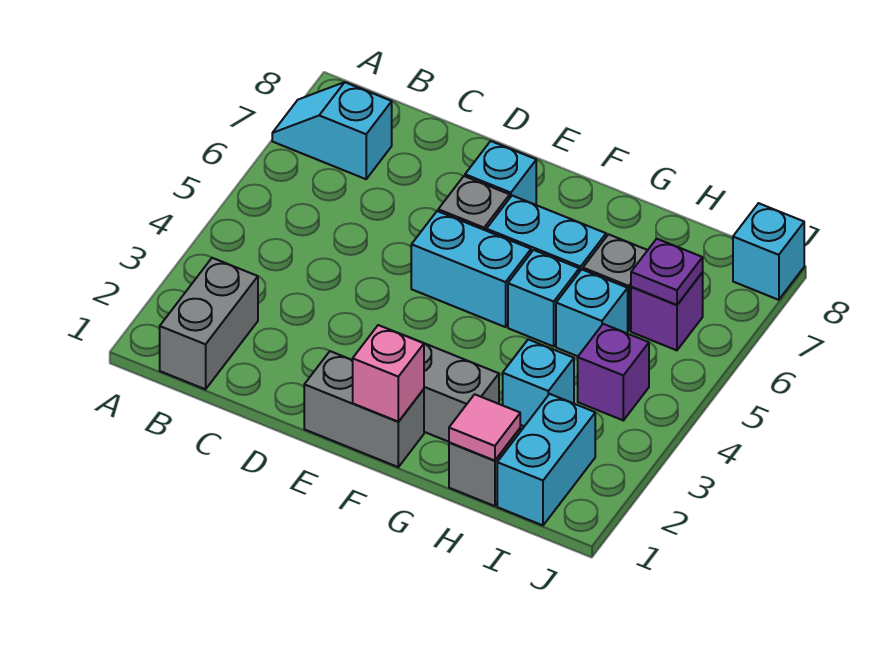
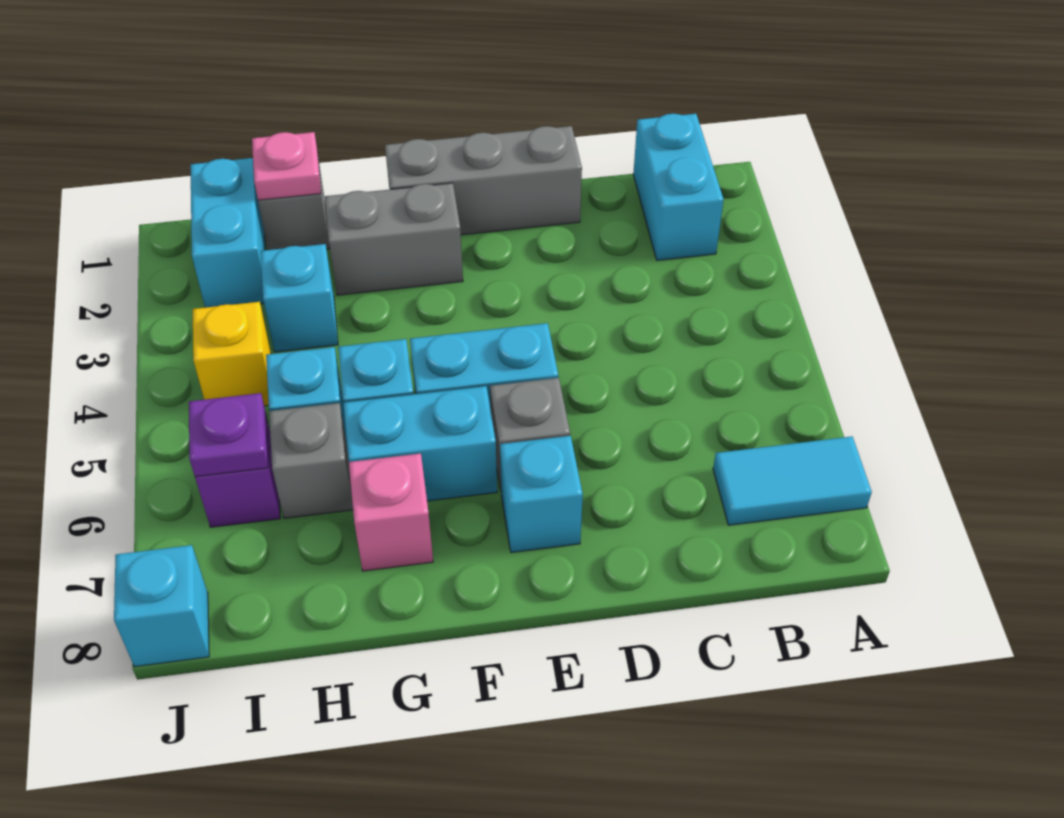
cyan slope A7:B7 level 1 top B -> cyan tile A7:B7 level 1
grey brick B1:B2 level 1 -> cyan brick B1:B2 level 1
grey brick E1:F1 level 1 -> grey brick D1:F1 level 1
pink brick F1 level 2 -> pink brick G7 level 1
pink tile H1 level 2 -> pink plate H1 level 2
purple brick I4 level 1 -> yellow brick I4 level 1

